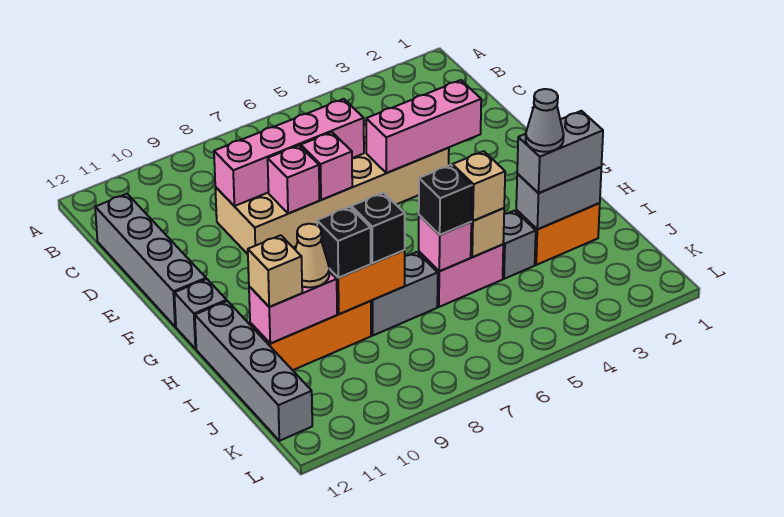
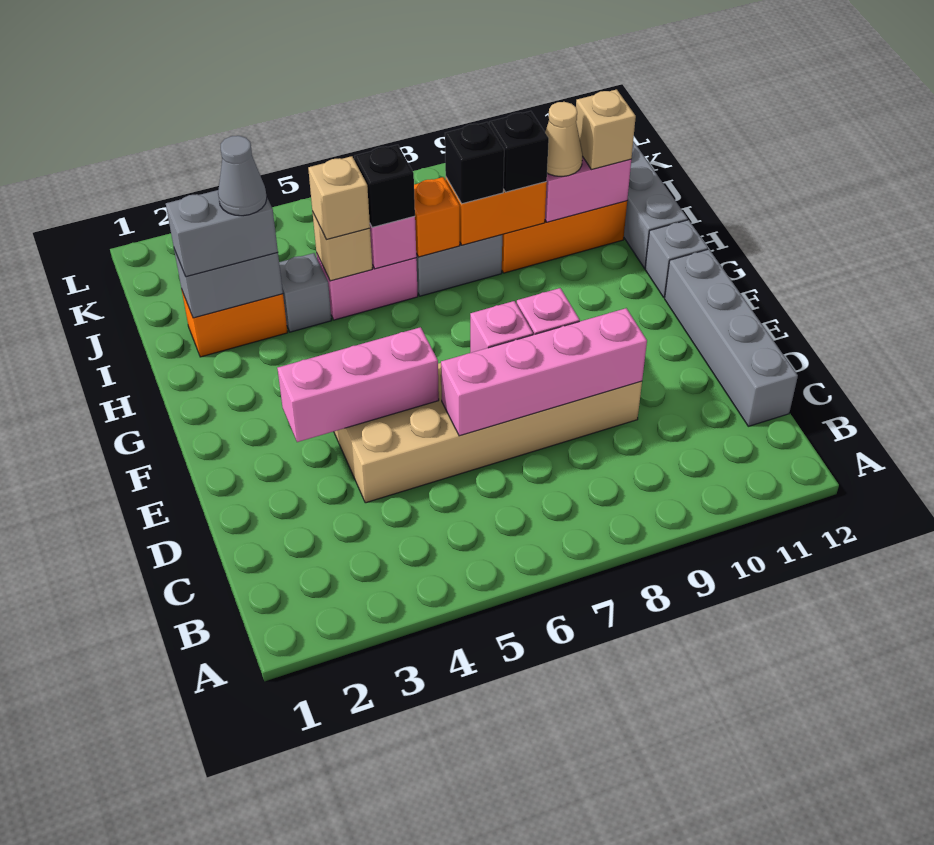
none -> orange brick I7 level 2

